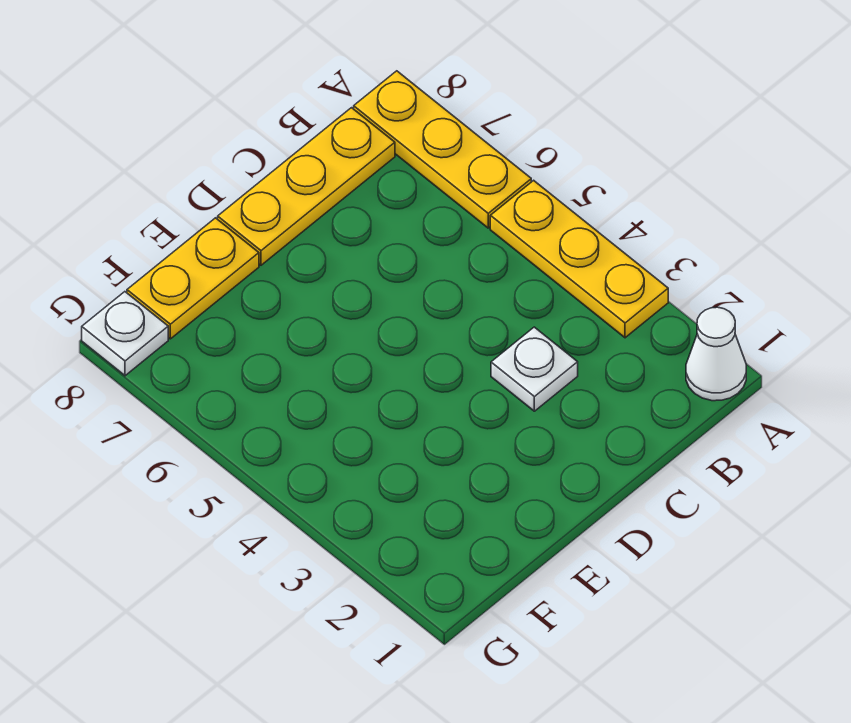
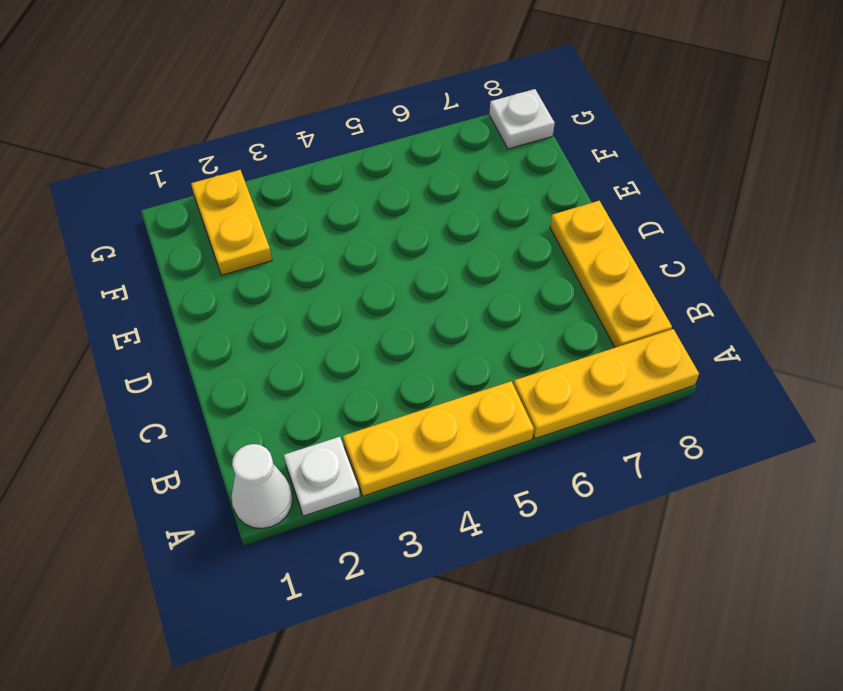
white plate C3 level 1 -> white plate A2 level 1
yellow plate E8:F8 level 1 -> yellow plate F2:G2 level 1

